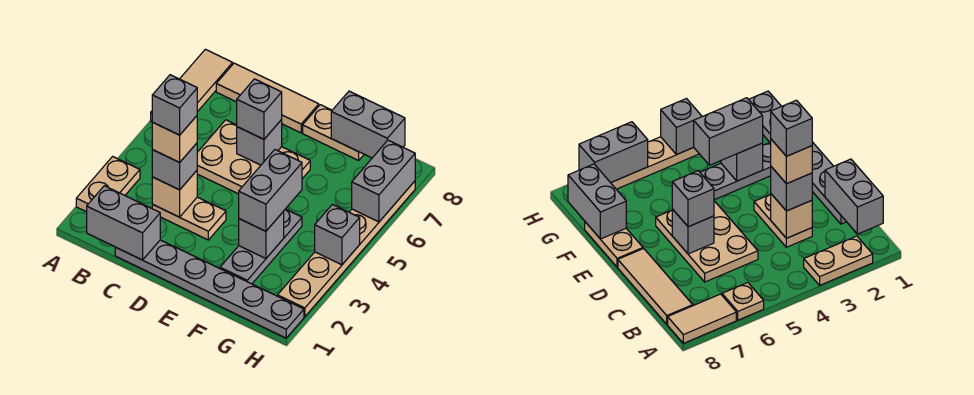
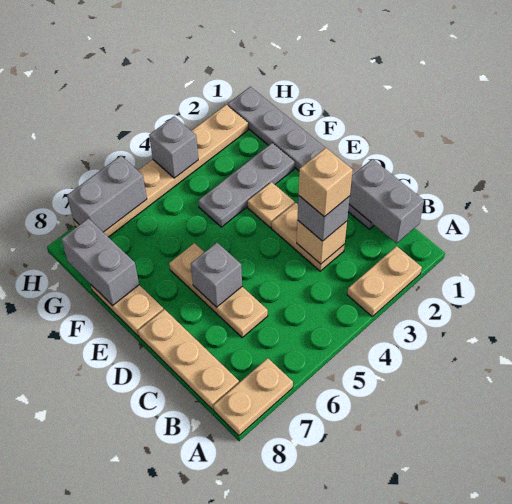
tan plate A6 level 1 -> tan plate E3 level 1
tan tile A7:A8 level 1 -> tan plate A7:A8 level 1
tan tile B8:D8 level 1 -> tan plate B8:D8 level 1
grey brick C3 level 5 -> none
tan plate C5:E6 level 1 -> tan plate C6:E6 level 1
grey brick D6 level 3 -> none
grey brick F3 level 2 -> none
grey brick F3:F4 level 3 -> none

